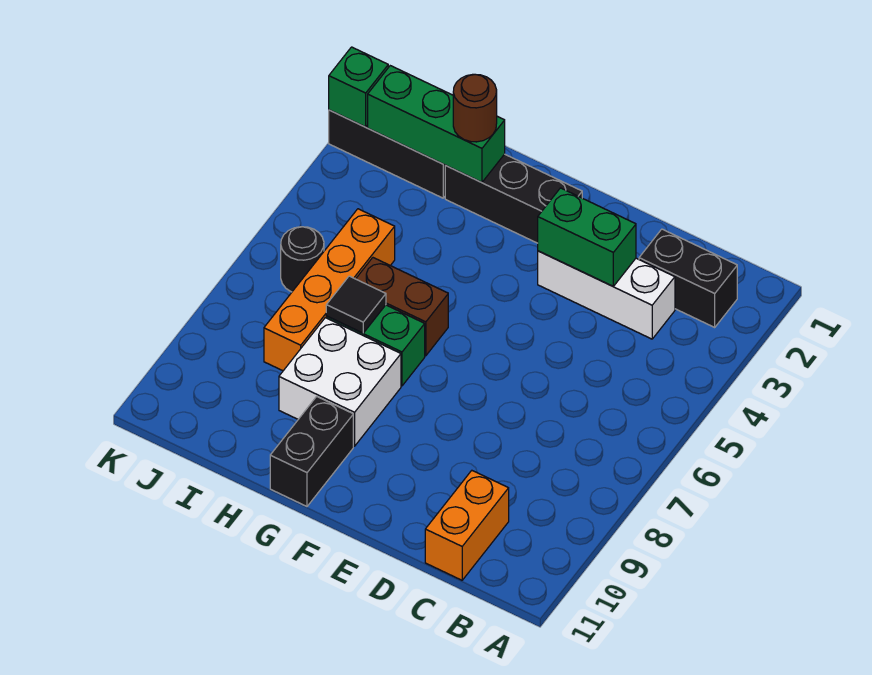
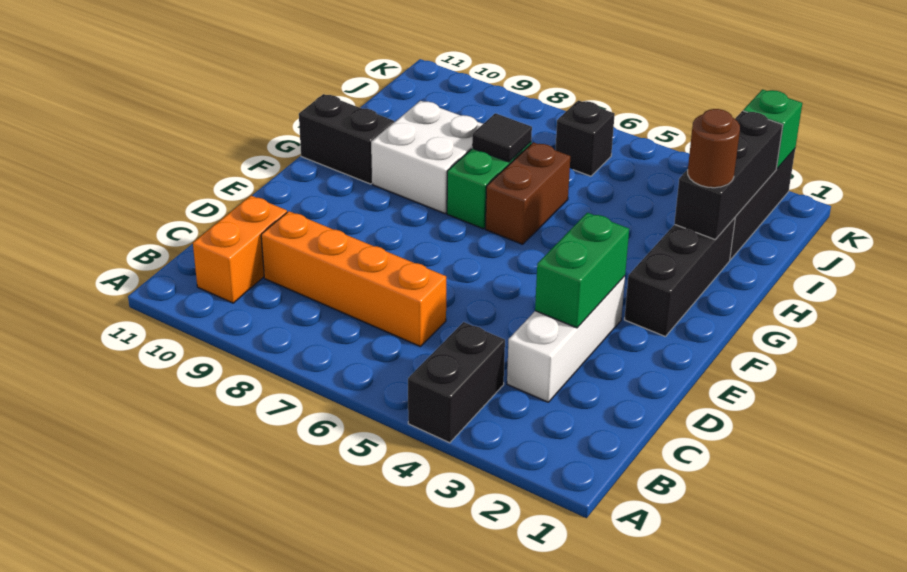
black brick B2:C2 level 1 -> black brick A4:B4 level 1
orange brick C10:C11 level 1 -> orange brick B10:C10 level 1
green brick H2:J2 level 2 -> black brick H2:J2 level 2
orange brick I5:I8 level 1 -> orange brick C6:C9 level 1
black round brick J6 level 1 -> black brick J6 level 1

